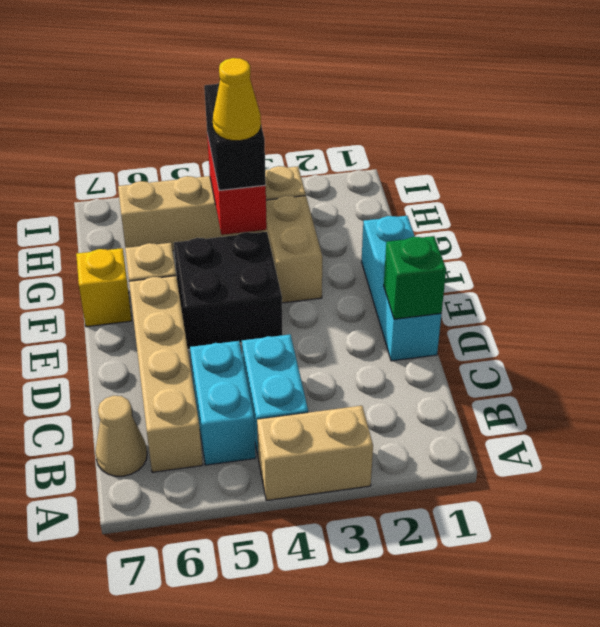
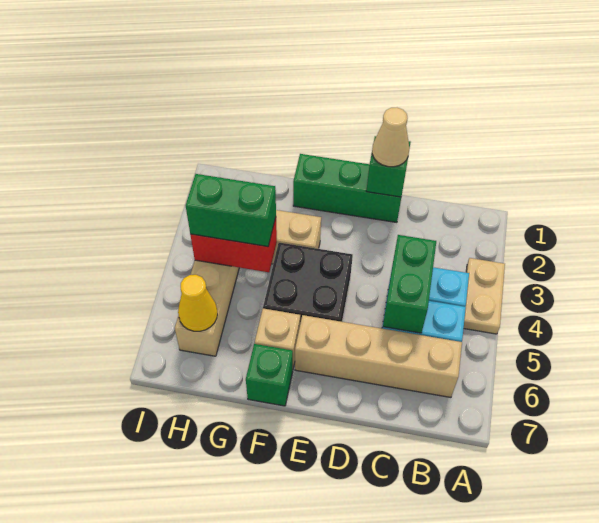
tan brick A3:A4 level 1 -> tan plate A3:A4 level 1
tan cone B7 level 1 -> tan cone D1 level 3
none -> green brick C4:C5 level 2
cyan brick D1:F1 level 1 -> green brick D1:F1 level 1
yellow brick F7 level 1 -> green brick F7 level 1
black brick G4:H4 level 3 -> green brick G4:H4 level 3
yellow cone G4 level 4 -> yellow cone H6 level 2

